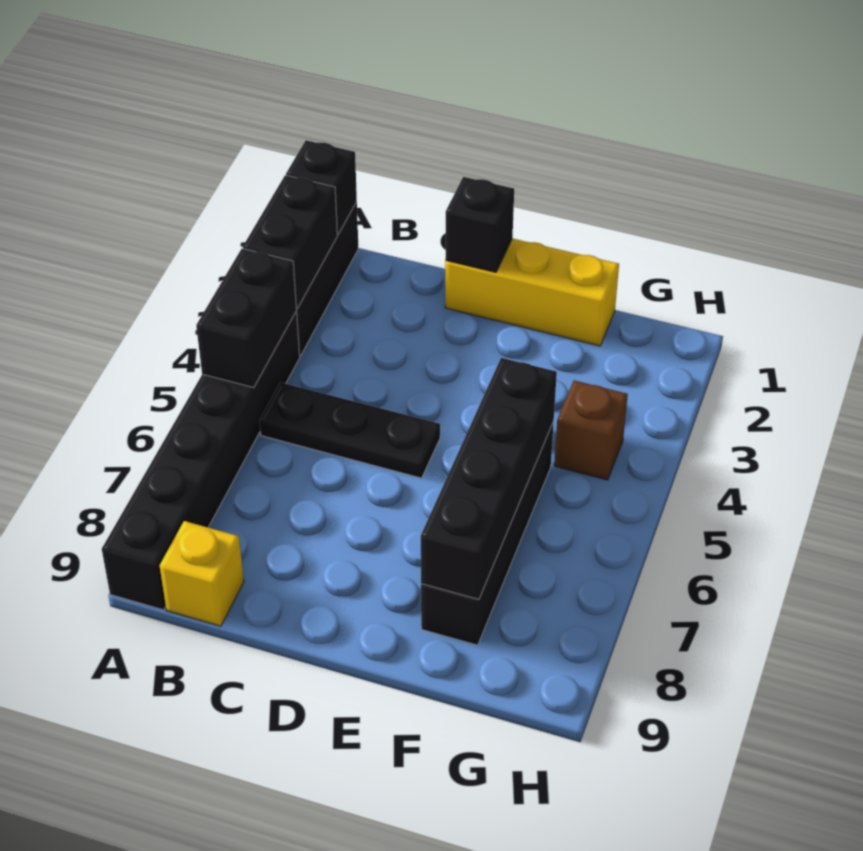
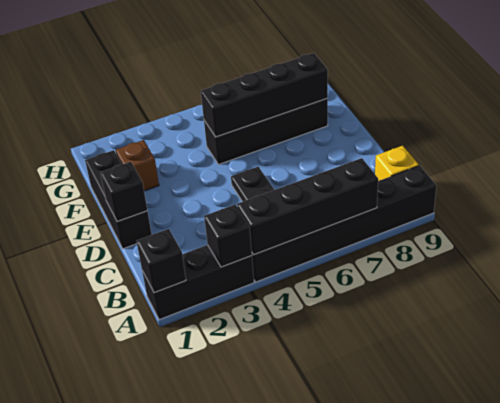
black brick A2:A3 level 2 -> black brick A3 level 2
black brick A4:A5 level 2 -> black brick A4:A7 level 2
yellow brick D1:F1 level 1 -> black brick D1:F1 level 1
brown brick G4 level 1 -> brown brick F2 level 1

